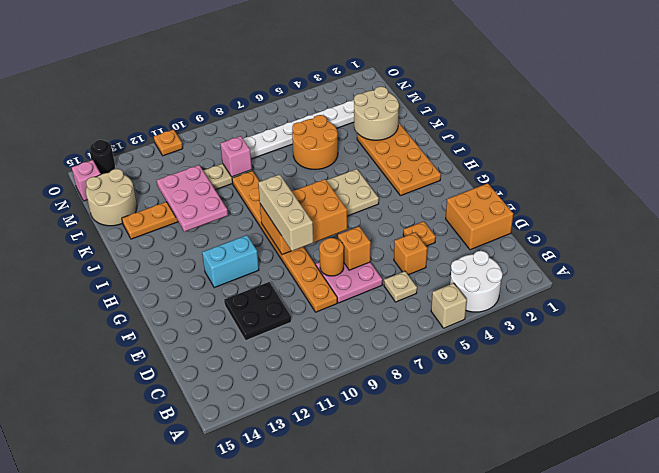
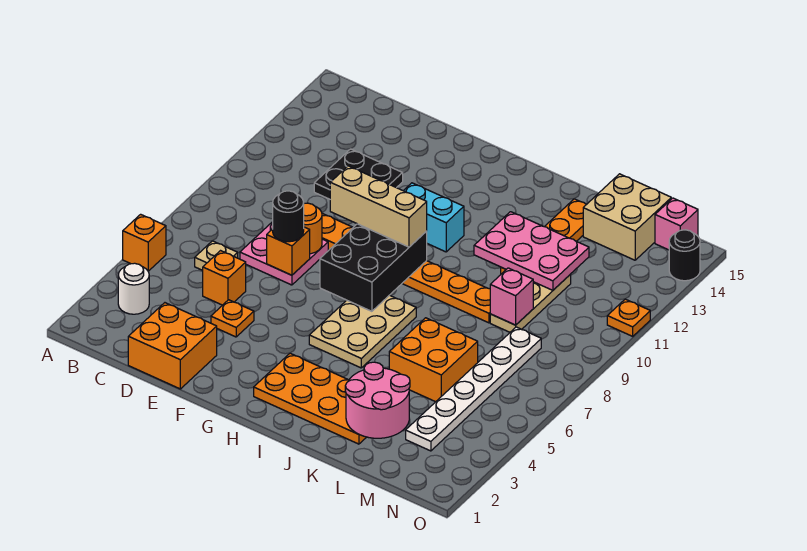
white round brick A3:B4 level 1 -> white round brick B3 level 1
tan brick A5 level 1 -> orange brick A5 level 1
none -> black round brick E7 level 3
orange brick G7:H9 level 2 -> black brick G7:H9 level 2
cyan brick G11:G12 level 1 -> cyan brick G11:H11 level 1
tan round brick K2:L3 level 2 -> pink round brick K2:L3 level 2
orange round brick K5:L6 level 1 -> orange brick K5:L6 level 1
tan round brick L14:M15 level 1 -> tan brick L14:M15 level 1

